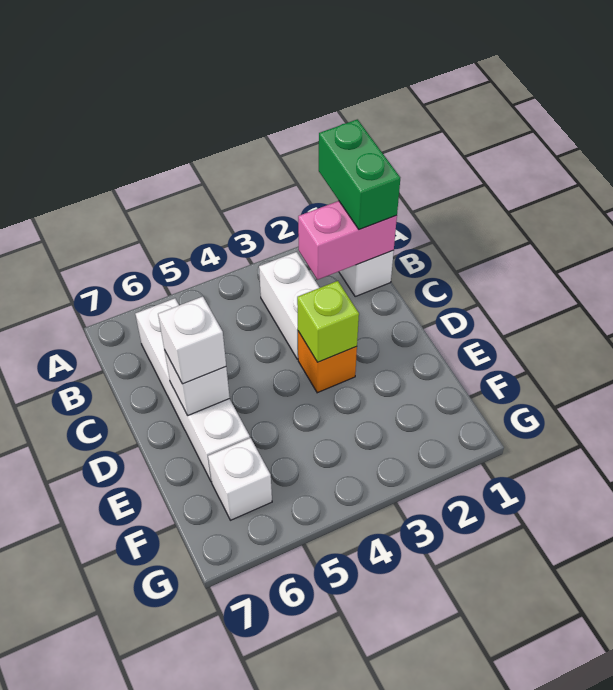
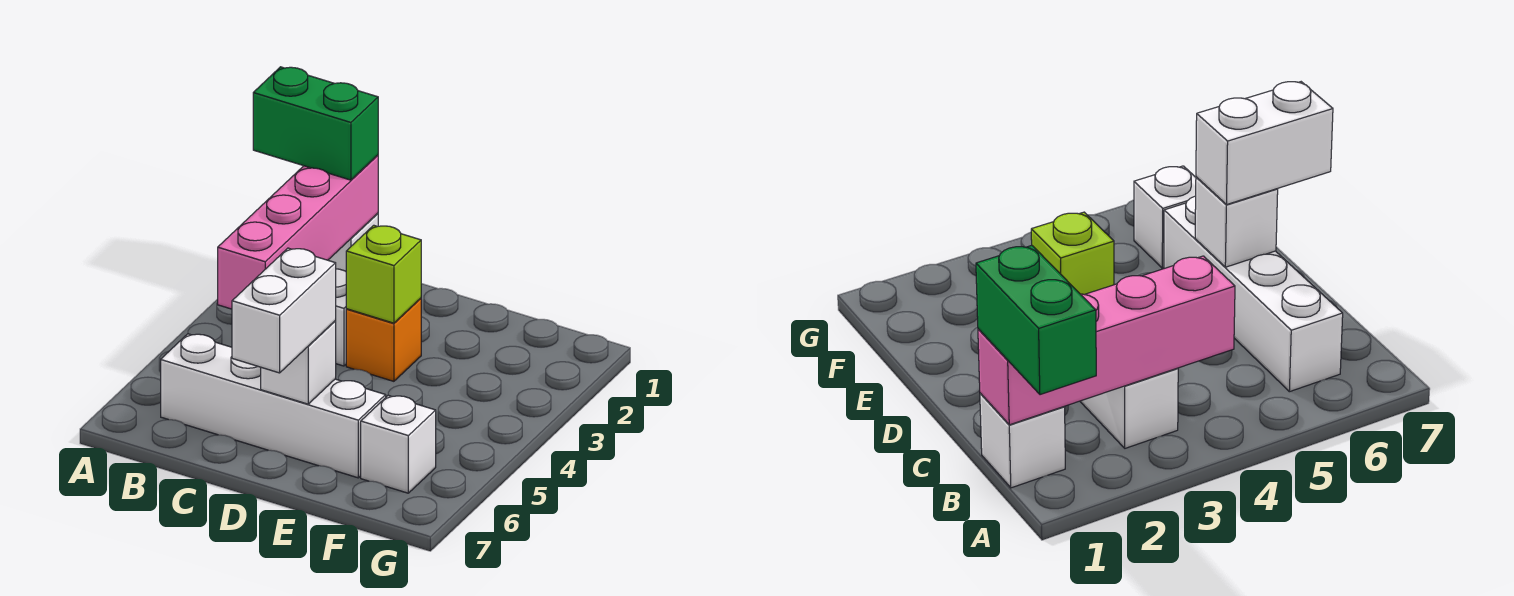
pink brick B1:B2 level 2 -> pink brick B1:B4 level 2
white brick D6 level 3 -> white brick D6:D7 level 3

